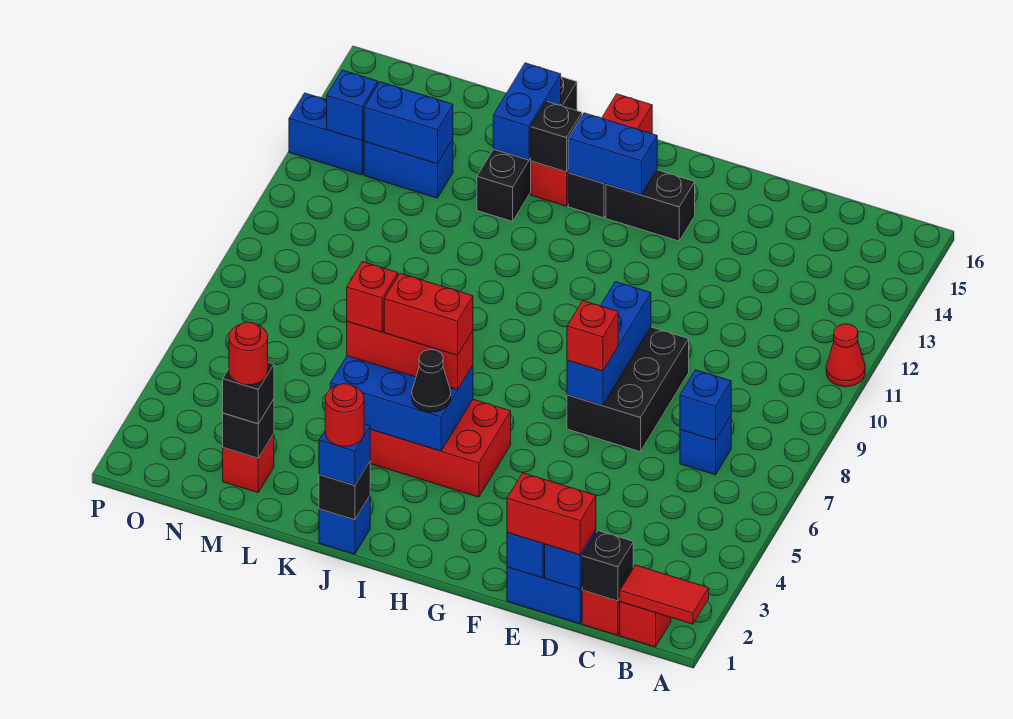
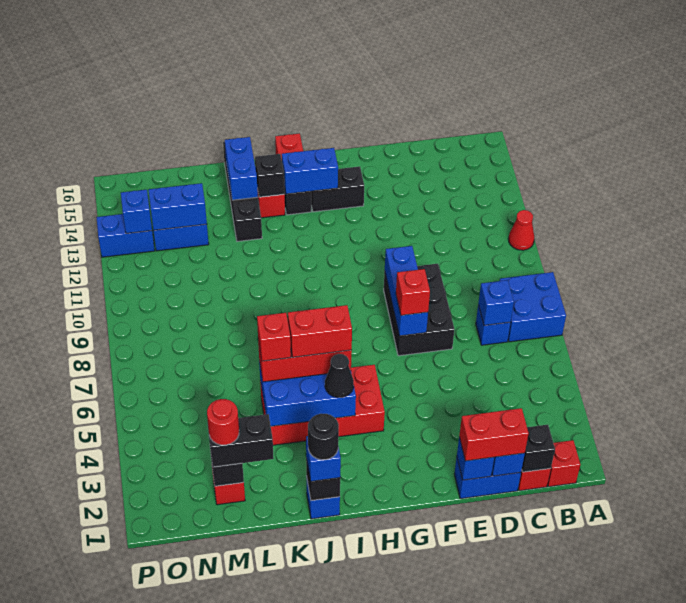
red tile A1:B1 level 2 -> none
none -> blue brick A7:B8 level 1
red round brick J1 level 4 -> black round brick J1 level 4
black brick M2 level 3 -> black brick L2:M2 level 3

